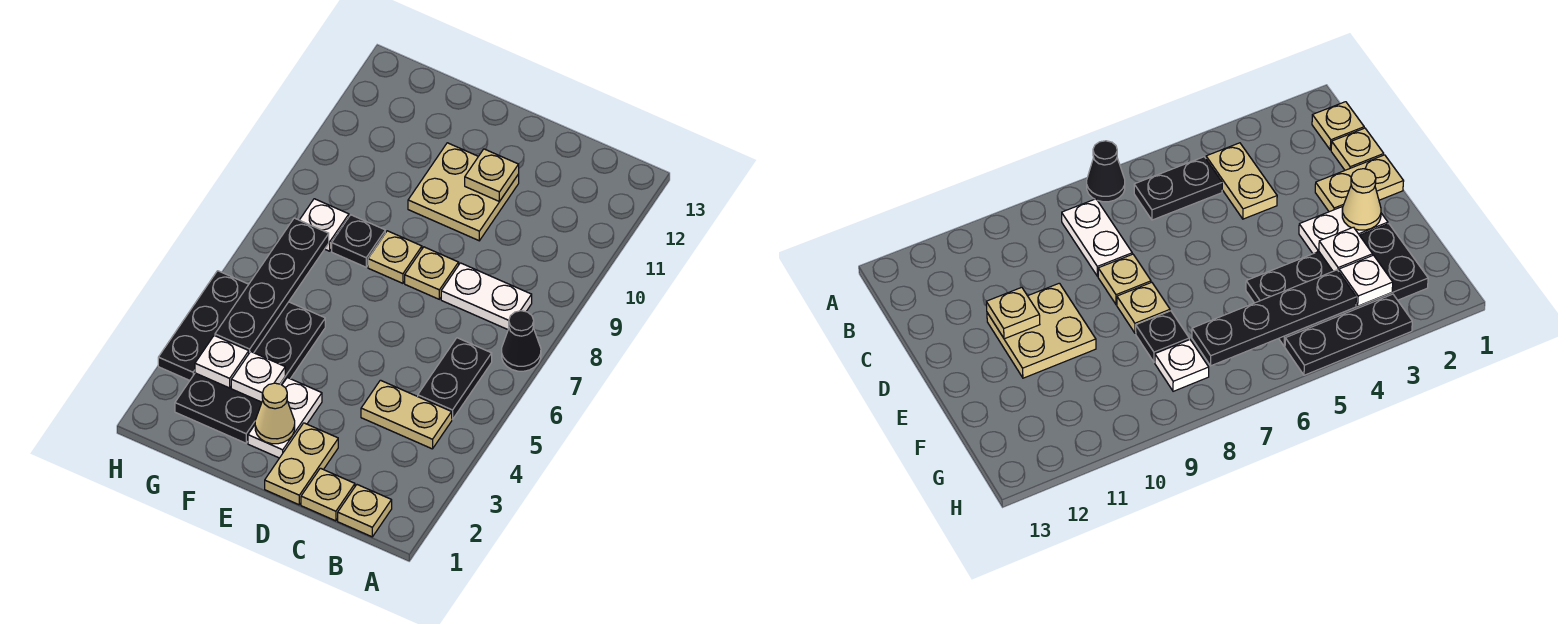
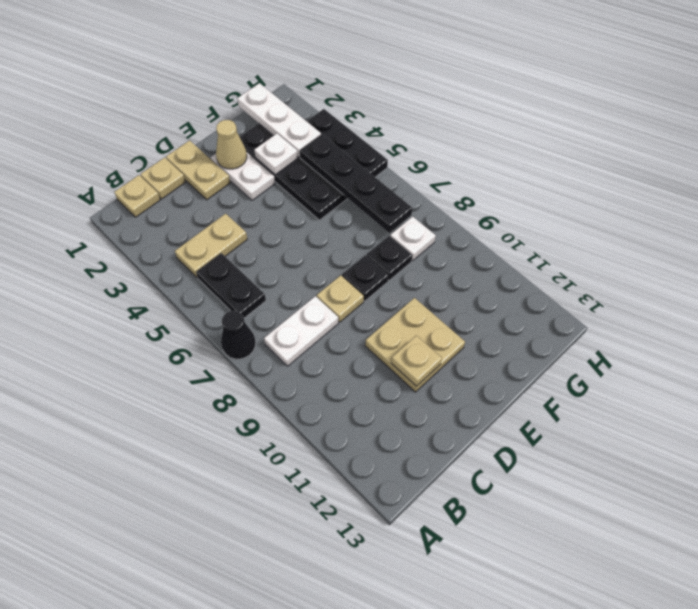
tan plate E8 level 1 -> black plate E8 level 1
white plate G3 level 2 -> white plate G1:G3 level 2

